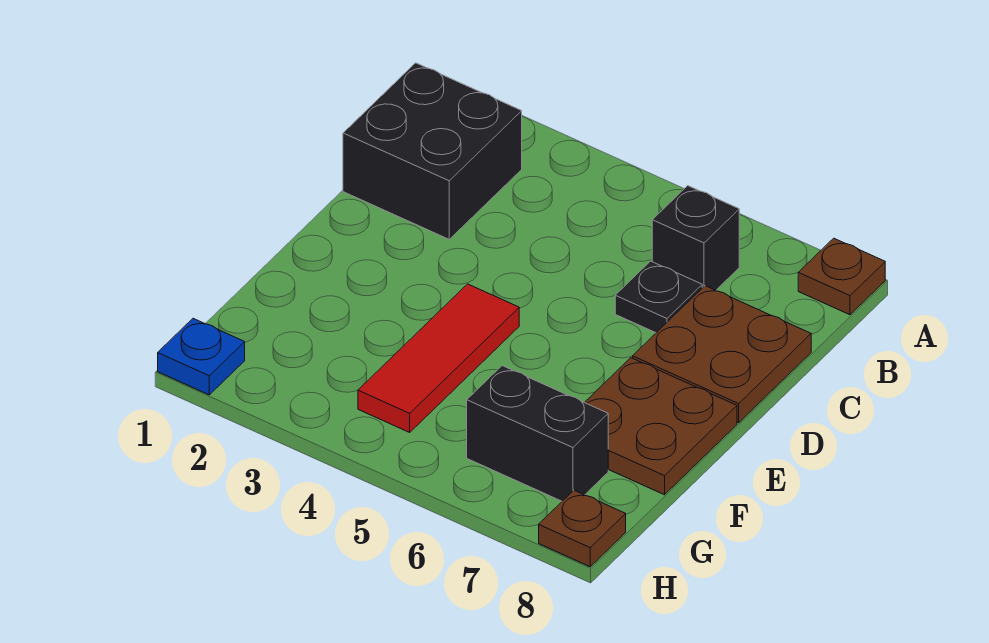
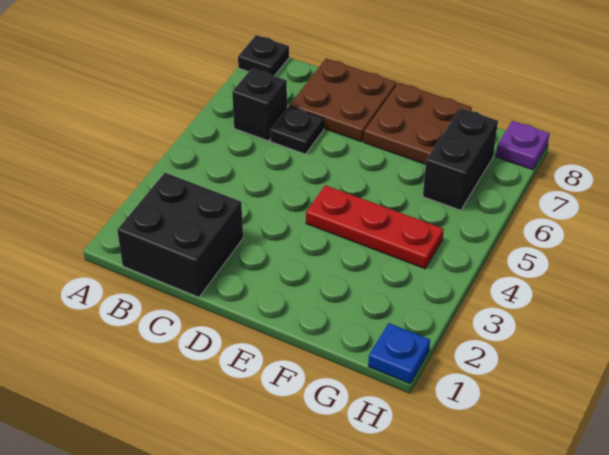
brown plate A8 level 1 -> black plate A8 level 1
red tile E4:G4 level 1 -> red plate E4:G4 level 1
brown plate H8 level 1 -> purple plate H8 level 1

